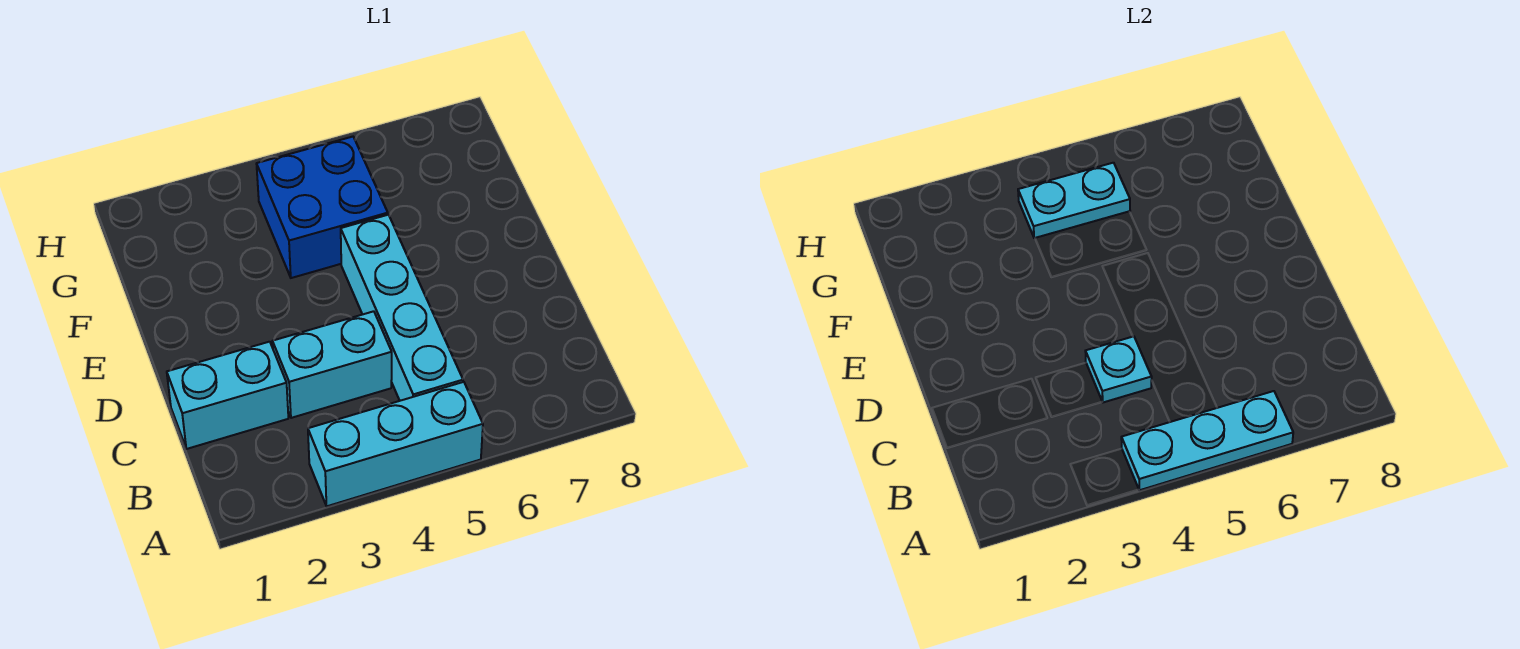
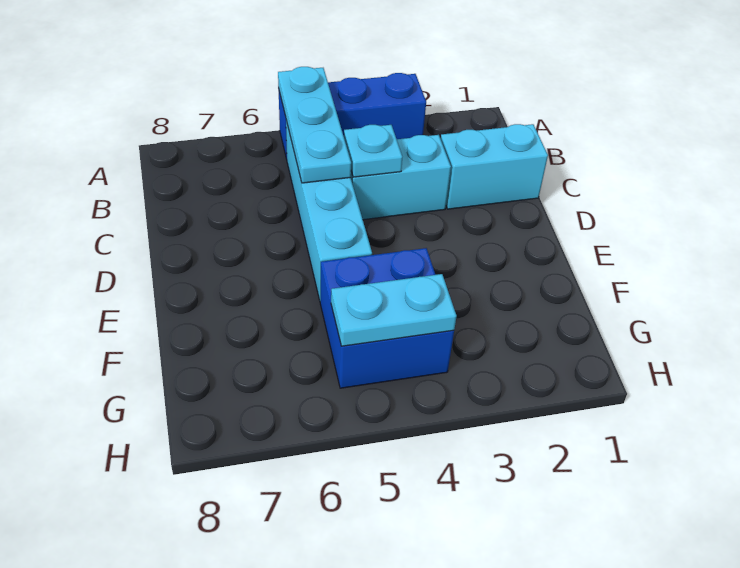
cyan brick A3:A5 level 1 -> blue brick A3:A5 level 1
cyan plate A4:A6 level 2 -> cyan plate A5:C5 level 2

